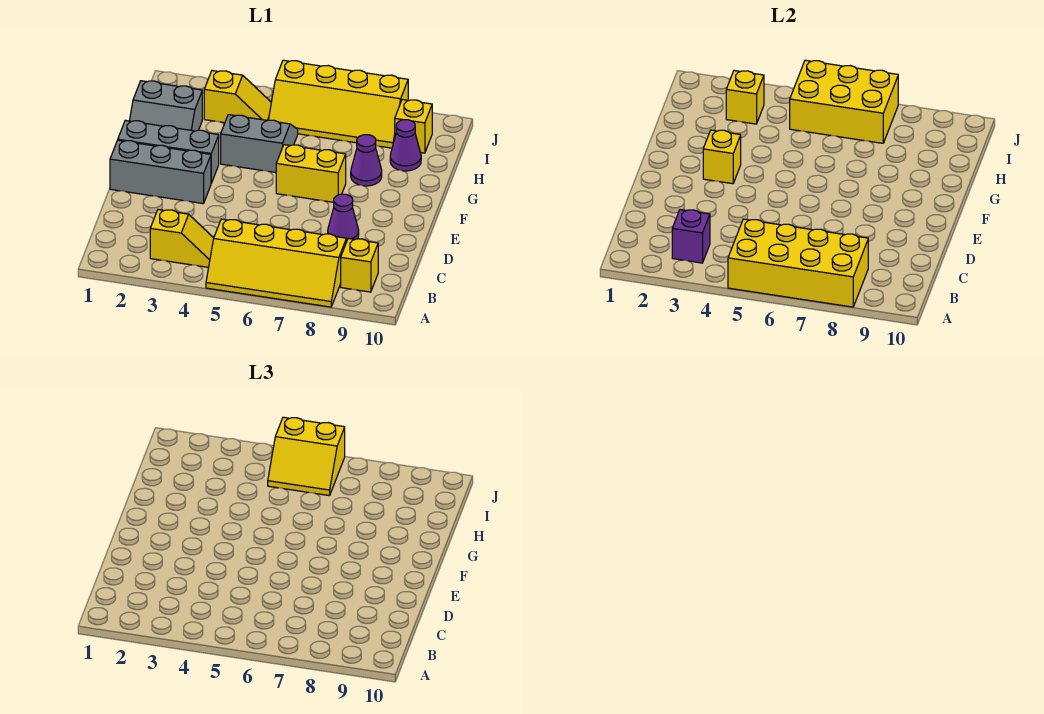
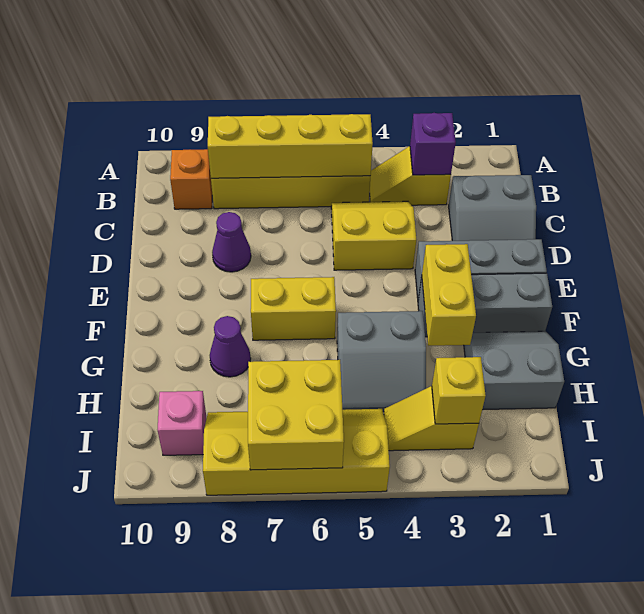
yellow brick A5:B8 level 2 -> yellow brick B5:B8 level 2
yellow brick B9 level 1 -> orange brick B9 level 1
none -> grey slope C1:D2 level 1 top C
yellow brick F3 level 2 -> yellow brick F3:G3 level 2
purple cone H9 level 1 -> none
yellow brick I5:J7 level 2 -> yellow brick I6:J7 level 2
yellow slope I5:J6 level 3 top J -> yellow slope C4:D5 level 1 top D
yellow brick I9 level 1 -> pink brick I9 level 1

